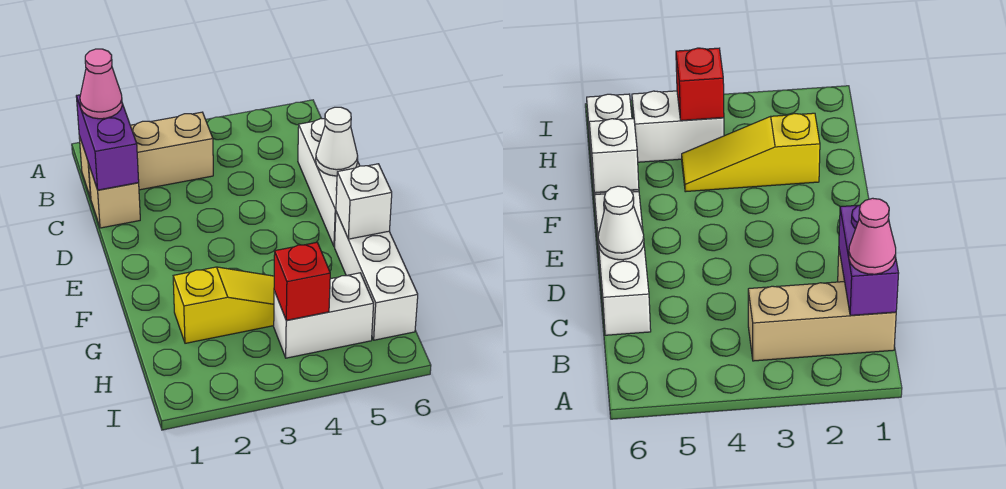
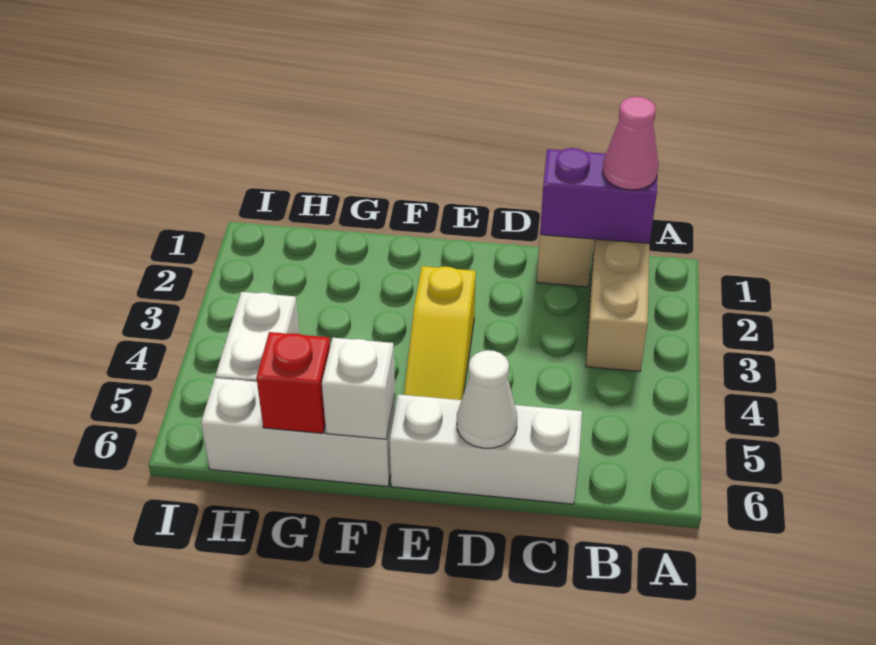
yellow slope G2:G4 level 1 top 2 -> yellow slope E3:E5 level 1 top 3
red brick H4 level 2 -> red brick G6 level 2

